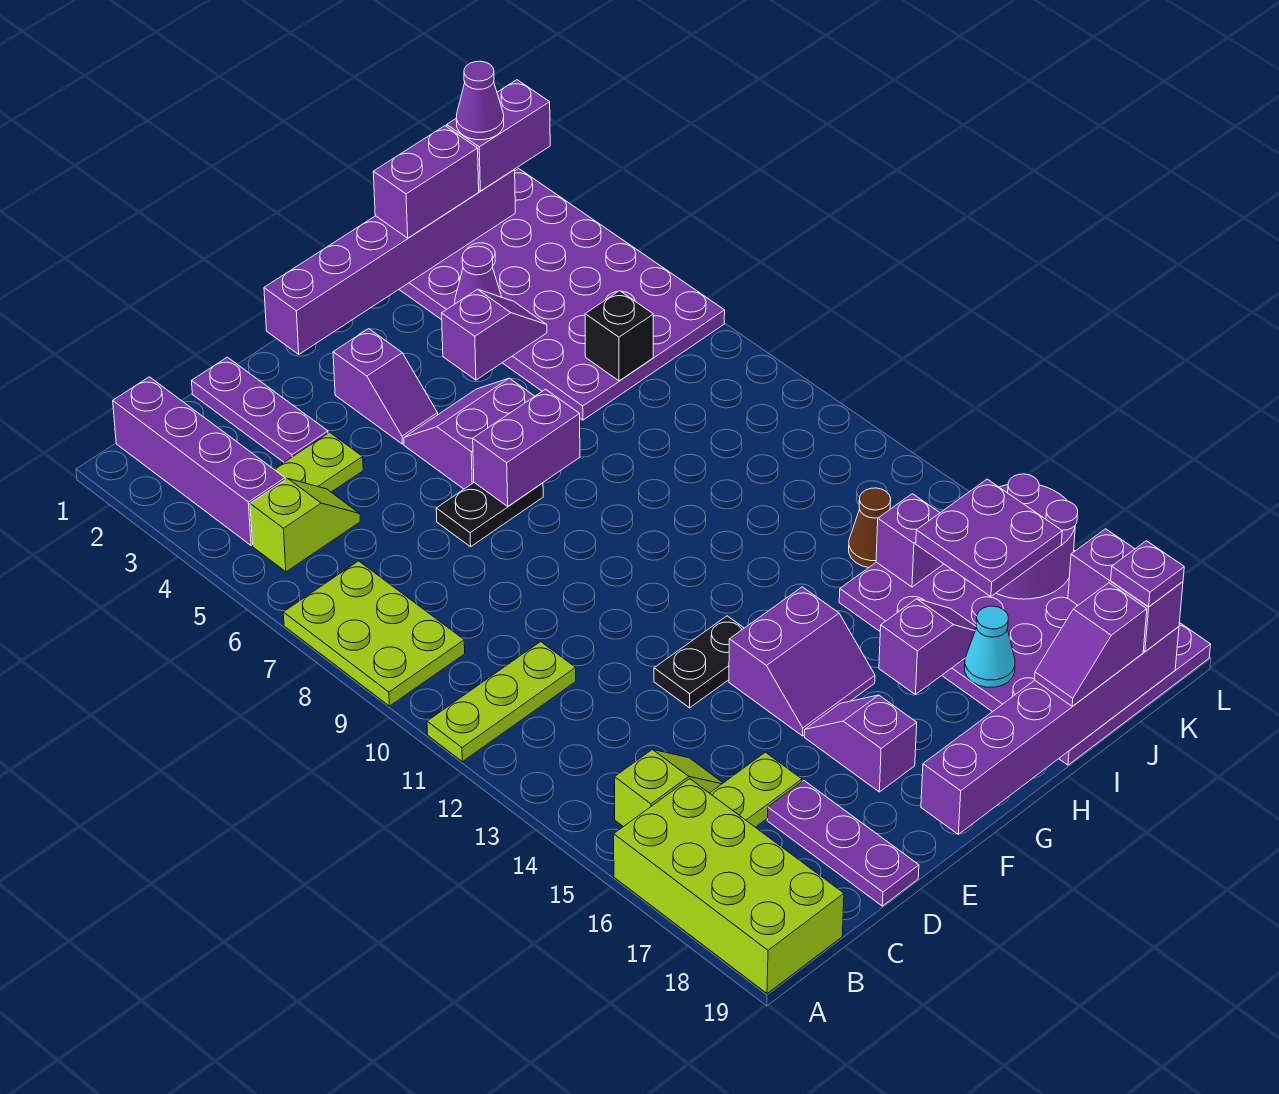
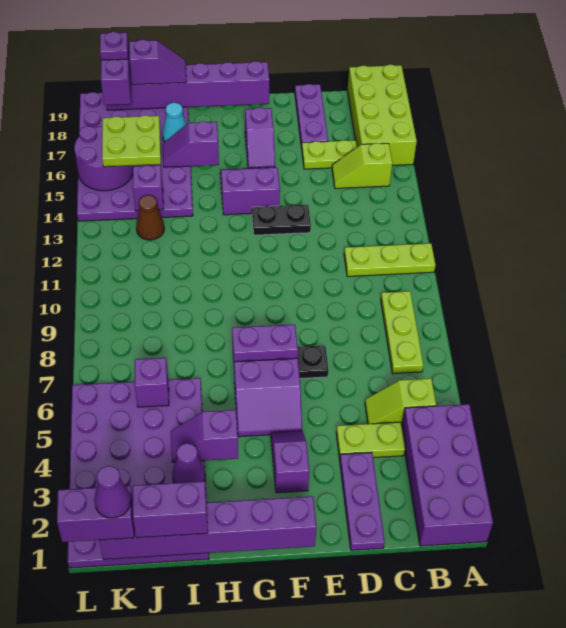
lime plate A7:B9 level 1 -> lime plate B7:B9 level 1
purple brick B1:B4 level 1 -> purple brick A1:B4 level 1
black brick J6 level 2 -> purple brick J6 level 2
purple plate J15:K16 level 3 -> lime plate J15:K16 level 3

